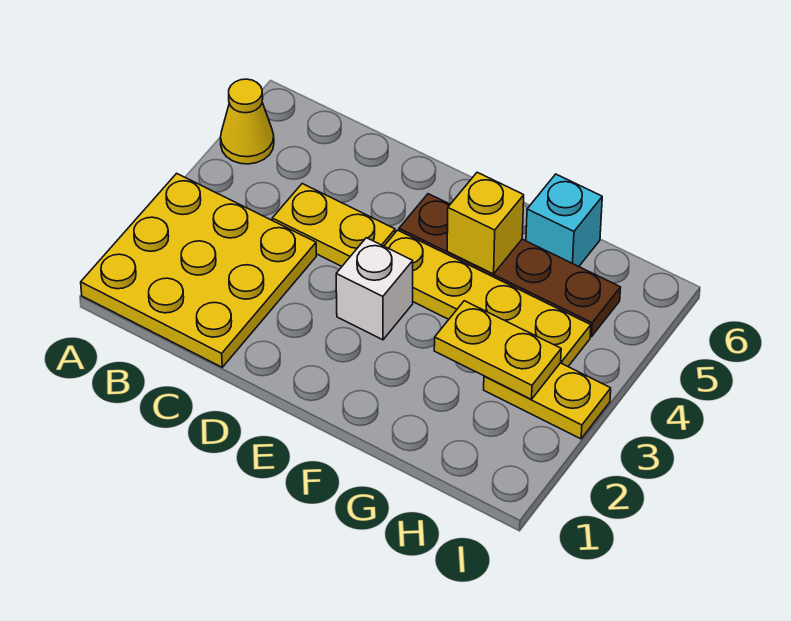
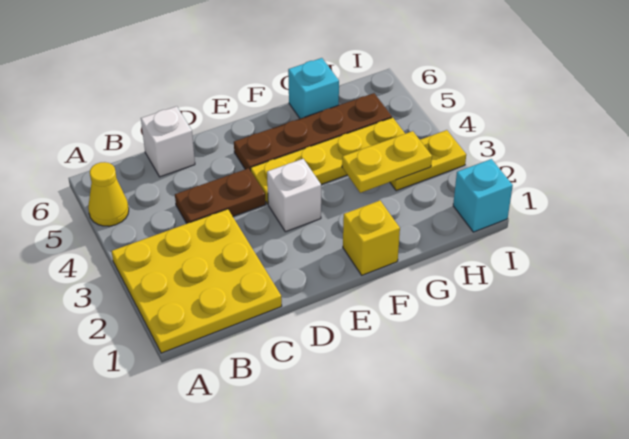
yellow plate C4:D4 level 1 -> brown plate C4:D4 level 1
none -> white brick C6 level 1
yellow brick F5 level 2 -> yellow brick F1 level 1
none -> cyan brick I1 level 1

